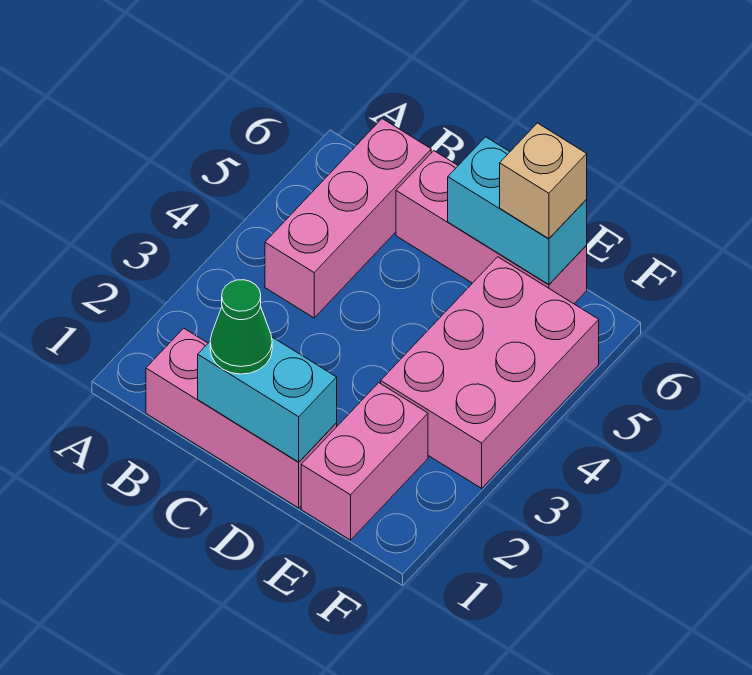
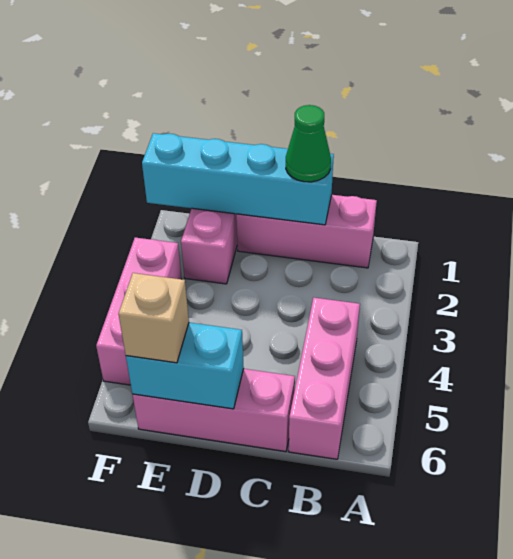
cyan brick C1:D1 level 2 -> cyan brick C1:F1 level 2
pink brick E3:F5 level 1 -> pink brick F3:F5 level 1

